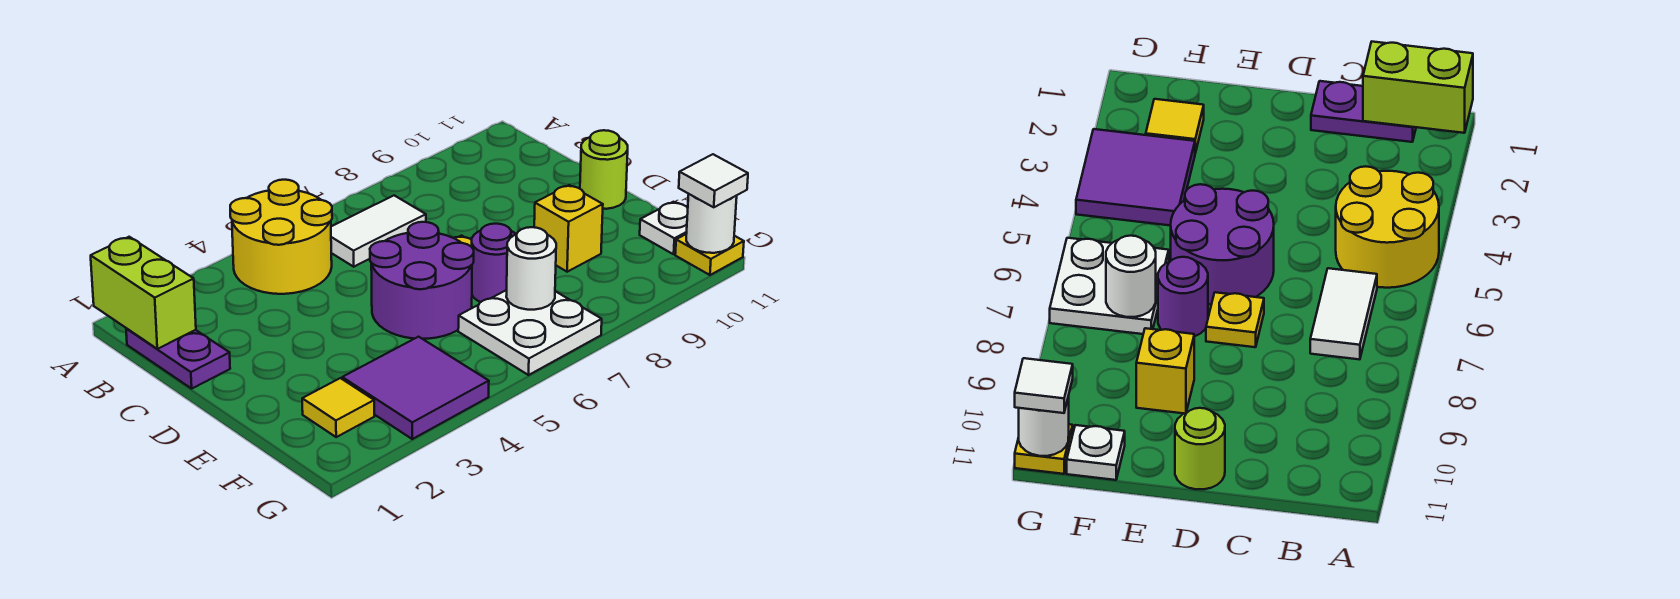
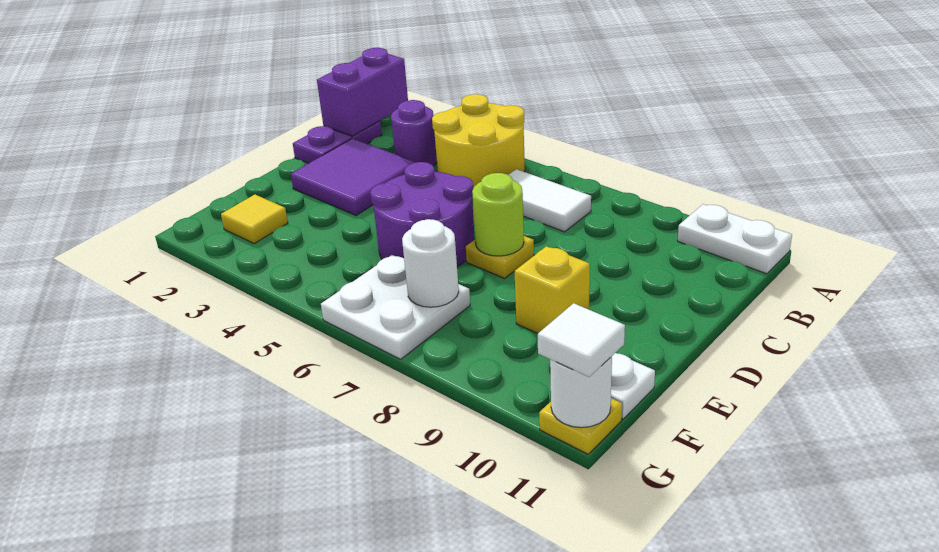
lime brick A1:B1 level 2 -> purple brick A1:B1 level 2
none -> white plate A10:A11 level 1
lime round brick D11 level 1 -> lime round brick D7 level 2
purple round brick E7 level 1 -> purple round brick B3 level 1
purple tile F3:G4 level 1 -> purple tile C2:D3 level 1

